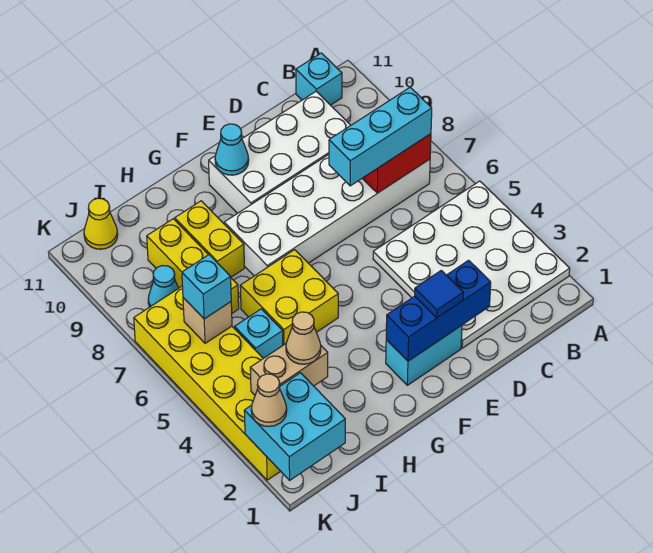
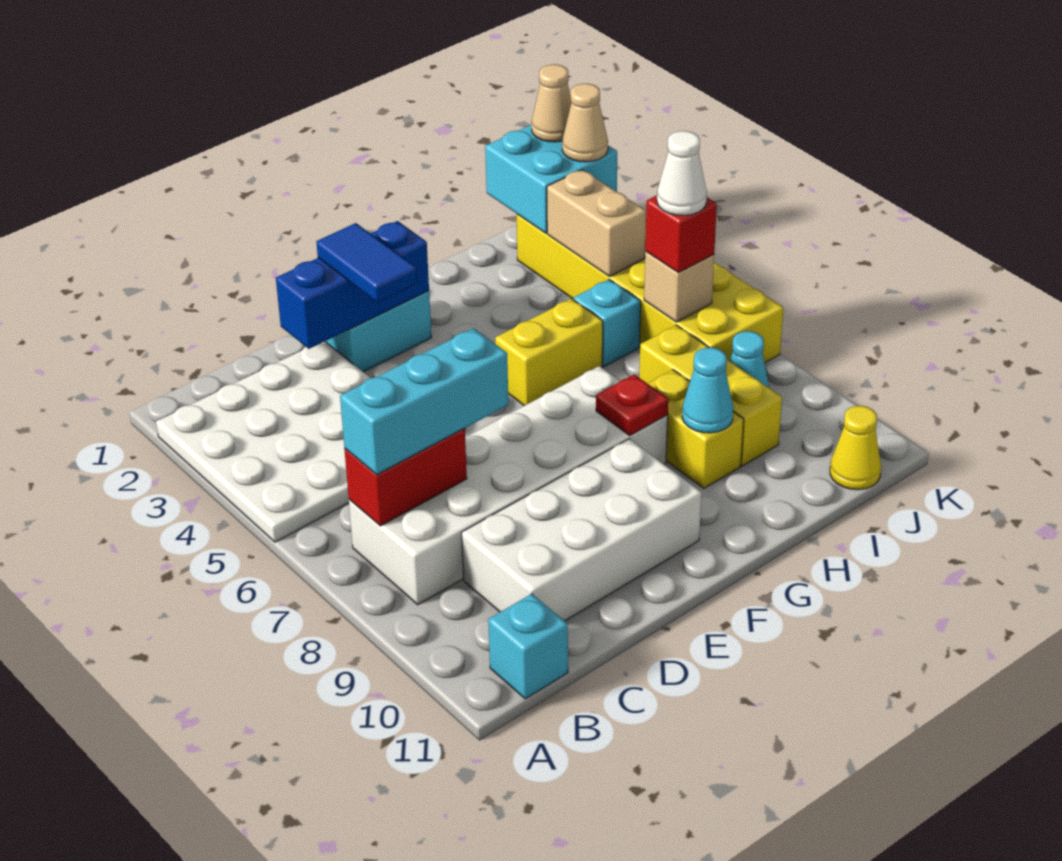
blue tile E2 level 3 -> blue tile E2:E3 level 3
cyan cone F10 level 2 -> cyan cone H9 level 2
yellow brick G5:H6 level 1 -> yellow brick G5:H5 level 1
none -> red plate G8 level 2
tan brick I3:J3 level 2 -> tan brick J3:J4 level 2
tan cone I3 level 3 -> tan cone K1 level 3
cyan brick J6 level 3 -> red brick J6 level 3
none -> white cone J6 level 4

